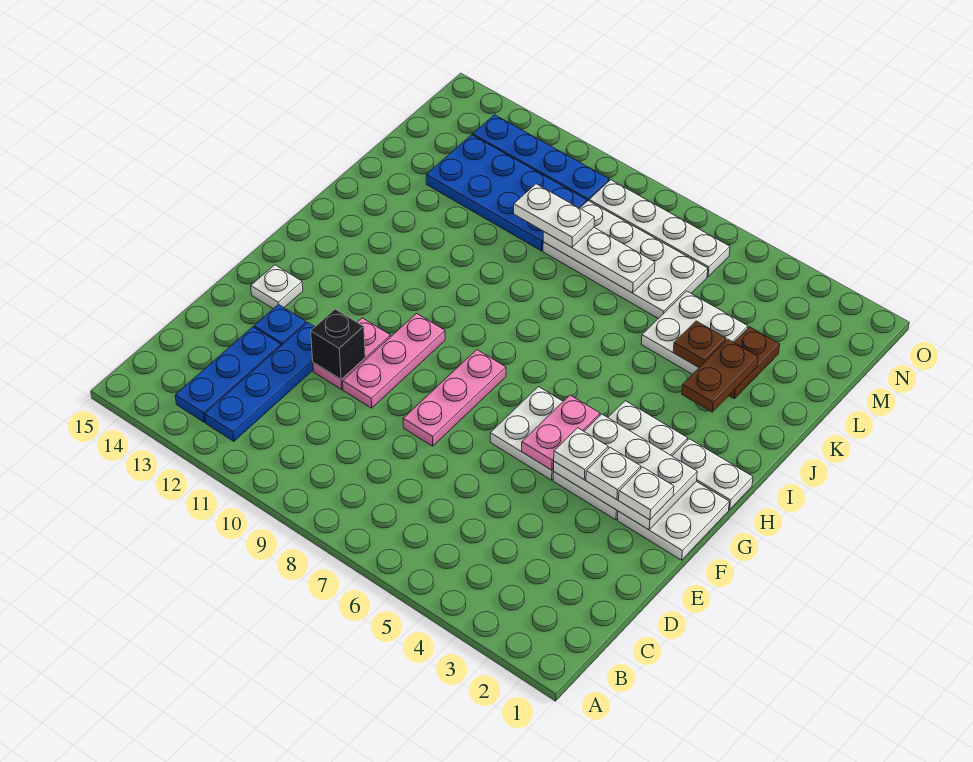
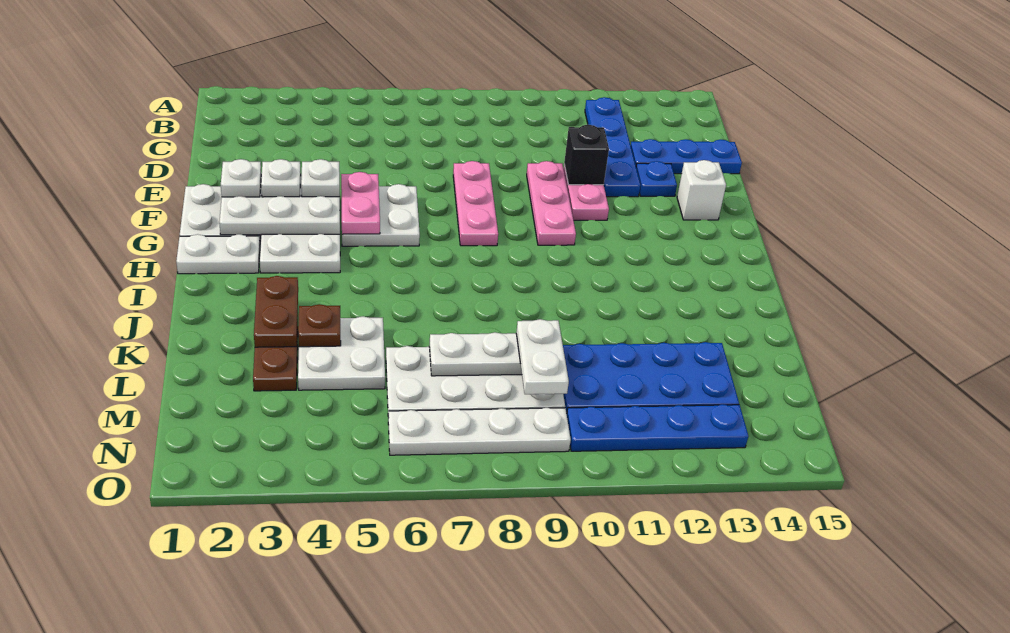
blue plate B13:D13 level 1 -> blue plate D13:D15 level 1
white plate F14 level 1 -> white brick F14 level 1
white plate L9:L10 level 3 -> white plate L9:M9 level 3

